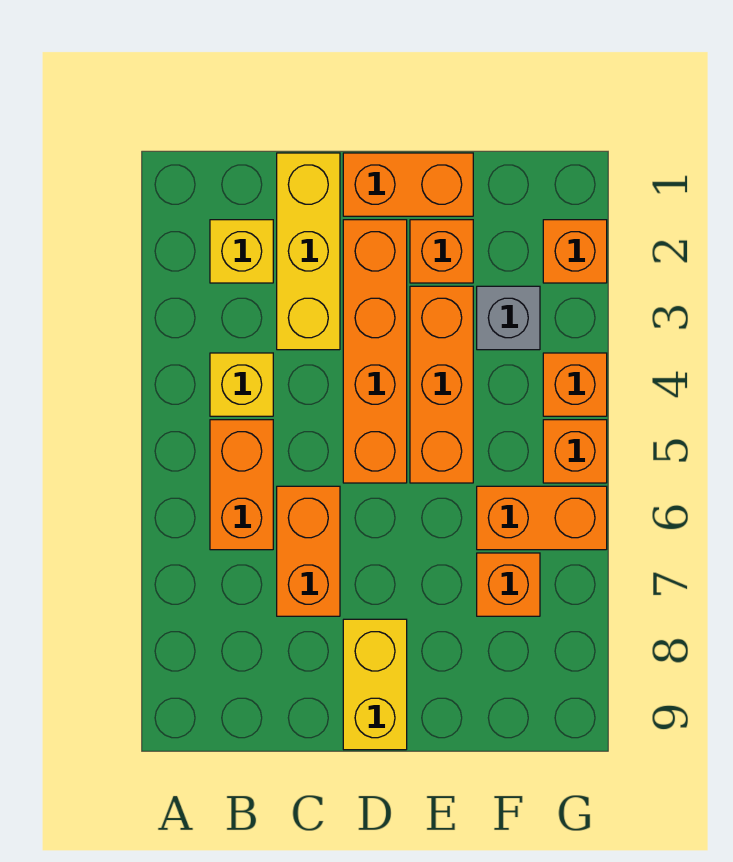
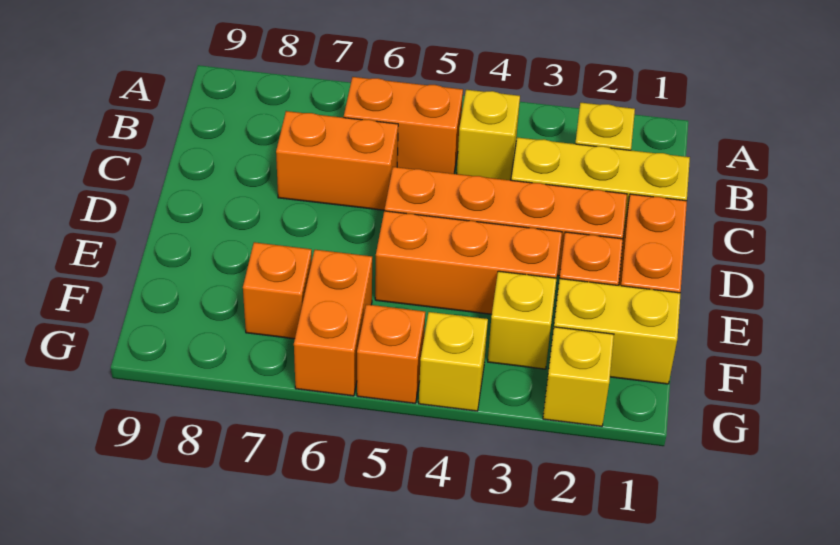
yellow brick D8:D9 level 1 -> yellow brick F1:F2 level 1
grey brick F3 level 1 -> yellow brick F3 level 1
orange brick G2 level 1 -> yellow brick G2 level 1
orange brick G4 level 1 -> yellow brick G4 level 1

